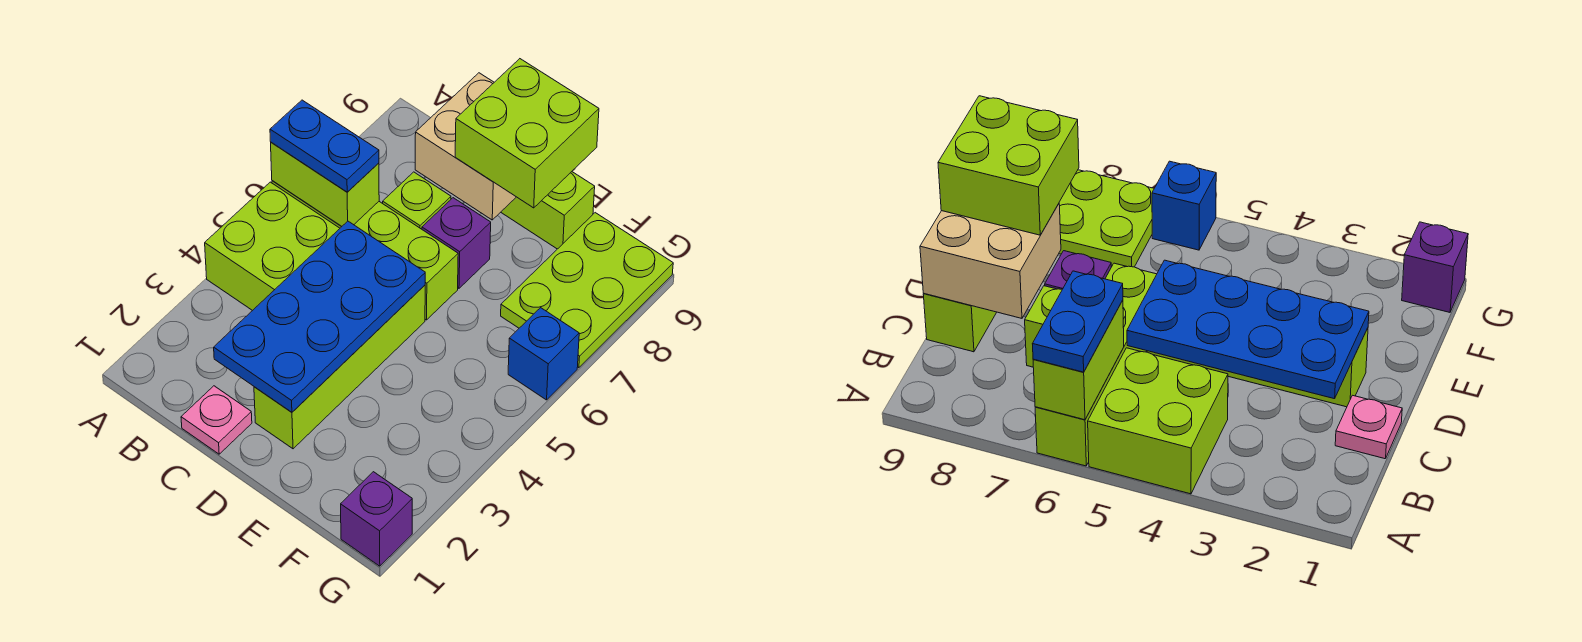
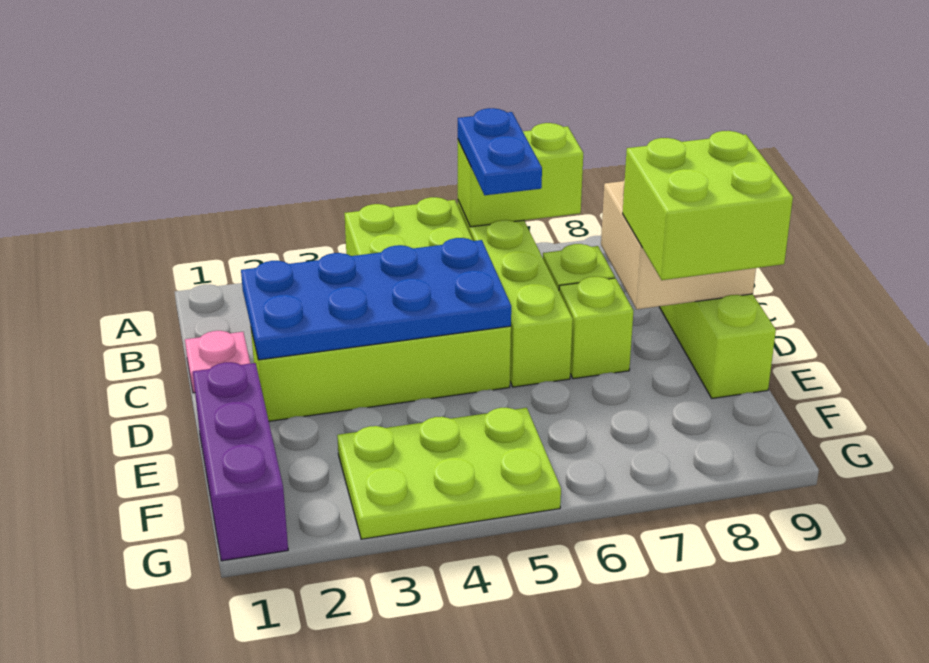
lime brick A6:B6 level 2 -> lime brick A6:A7 level 2
purple brick D7 level 1 -> lime brick D7 level 1
lime plate F7:G9 level 1 -> lime plate F3:G5 level 1
purple brick G1 level 1 -> purple brick E1:G1 level 1
blue brick G6 level 1 -> none

